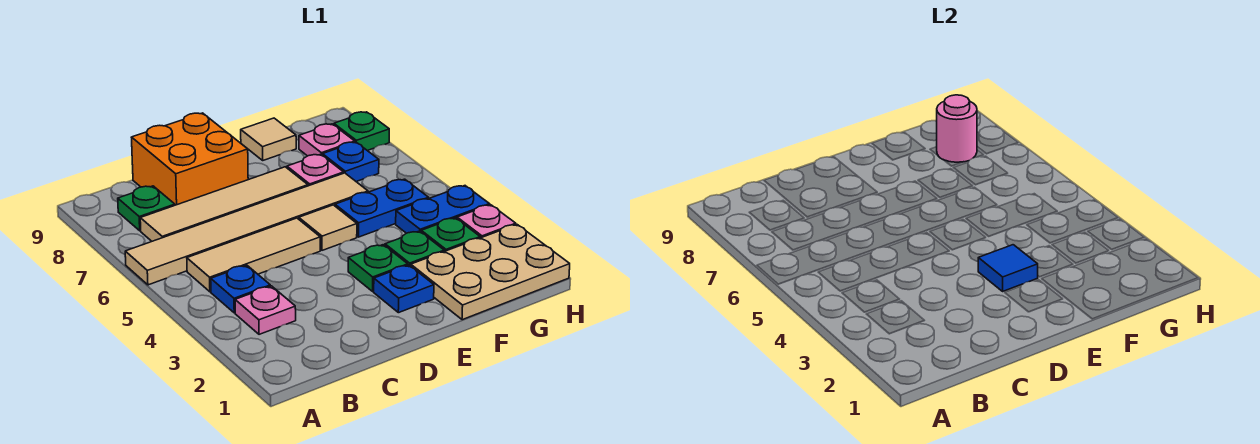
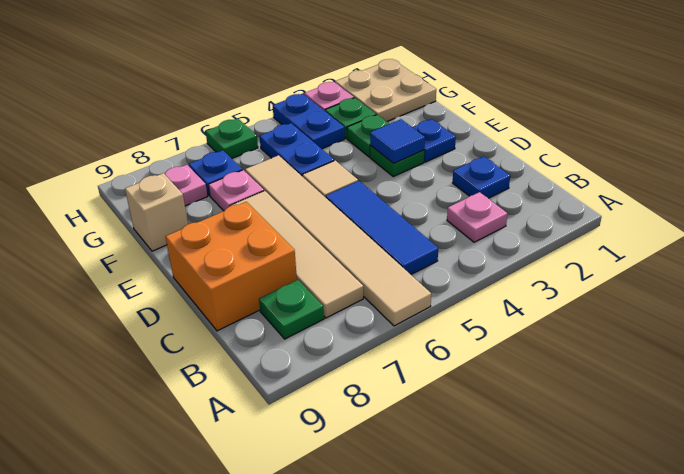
blue plate B4 level 1 -> blue plate C2 level 1
tan tile B5:D5 level 1 -> blue tile B5:D5 level 1
tan plate F1:H2 level 1 -> tan plate G1:H2 level 1
tan tile F9 level 1 -> tan brick F9 level 1
pink round brick G8 level 2 -> none
green plate H8 level 1 -> green plate H6 level 1

